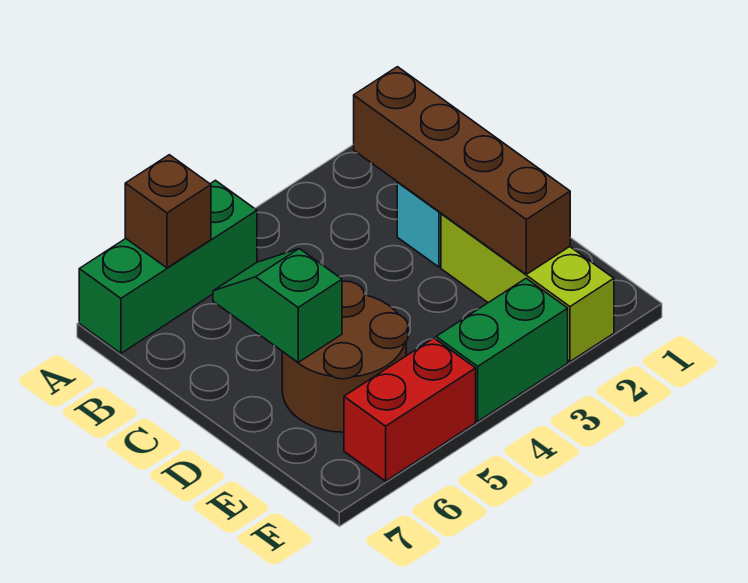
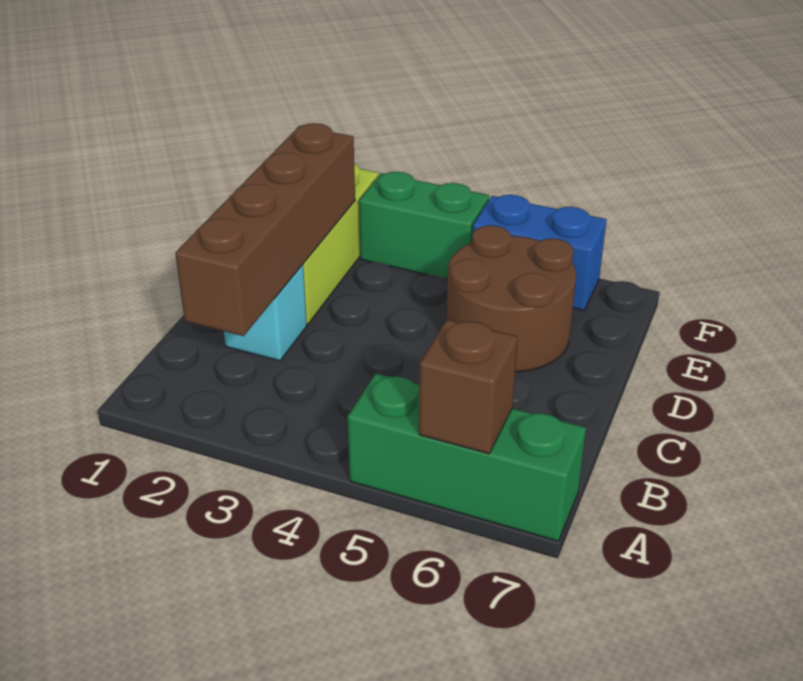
green slope C6:D6 level 2 top D -> none
red brick F5:F6 level 1 -> blue brick F5:F6 level 1

